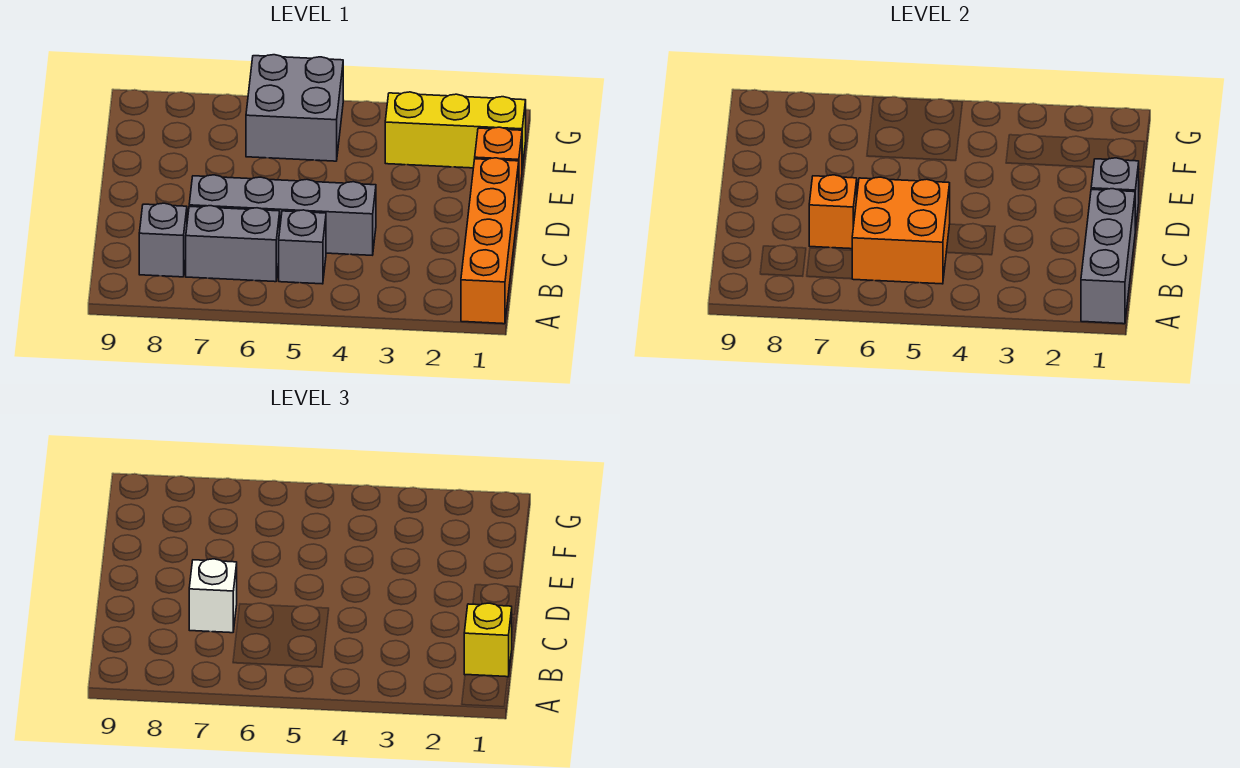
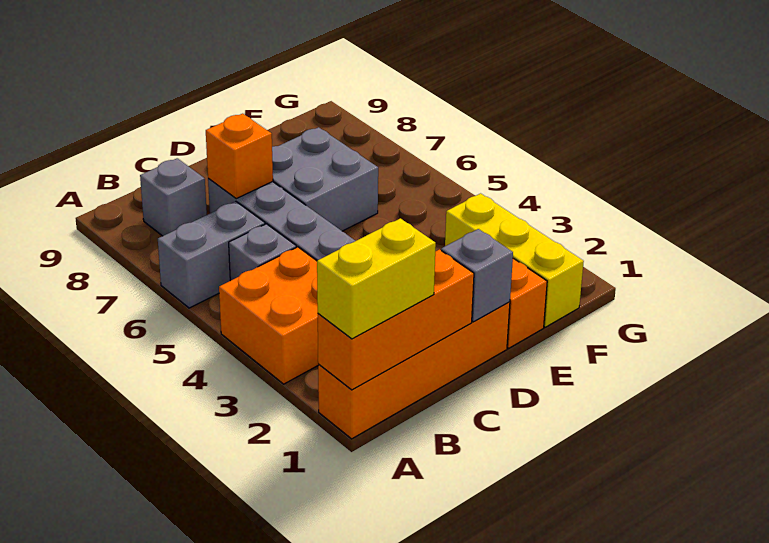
grey brick A1:C1 level 2 -> orange brick A1:C1 level 2
yellow brick B1 level 3 -> yellow brick A1:B1 level 3
orange brick B5:C6 level 2 -> orange brick A3:B4 level 1
grey brick B6:B7 level 1 -> grey brick A6:B6 level 1
white brick C7 level 3 -> none
grey brick F5:G6 level 1 -> grey brick D6:E7 level 1

